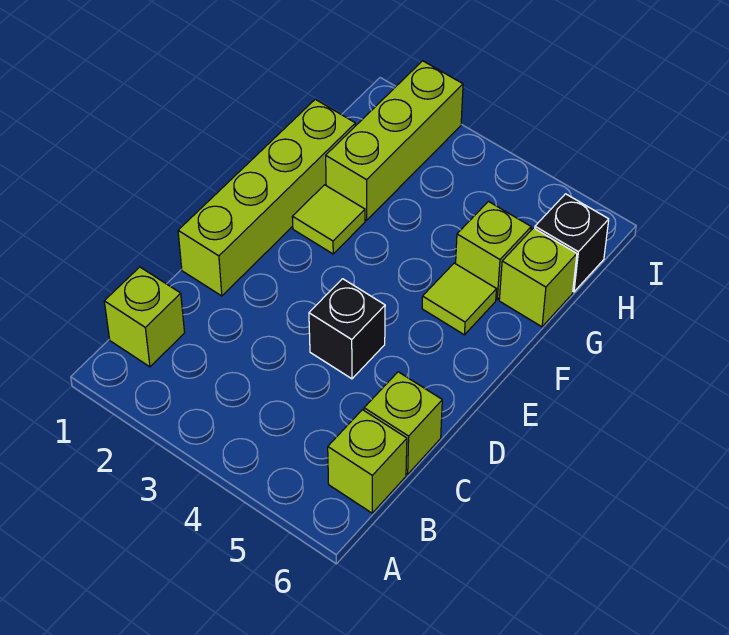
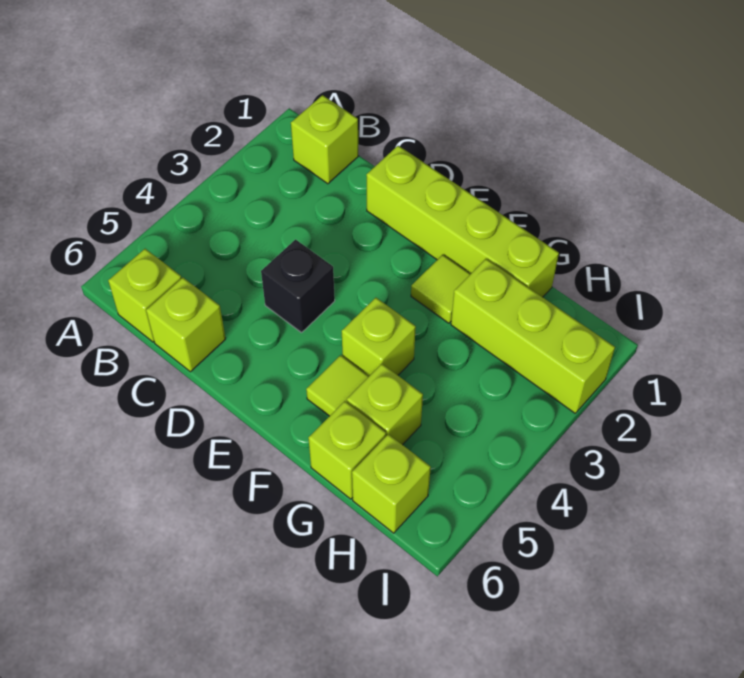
none -> lime brick F4 level 1
black brick H6 level 1 -> lime brick H6 level 1

